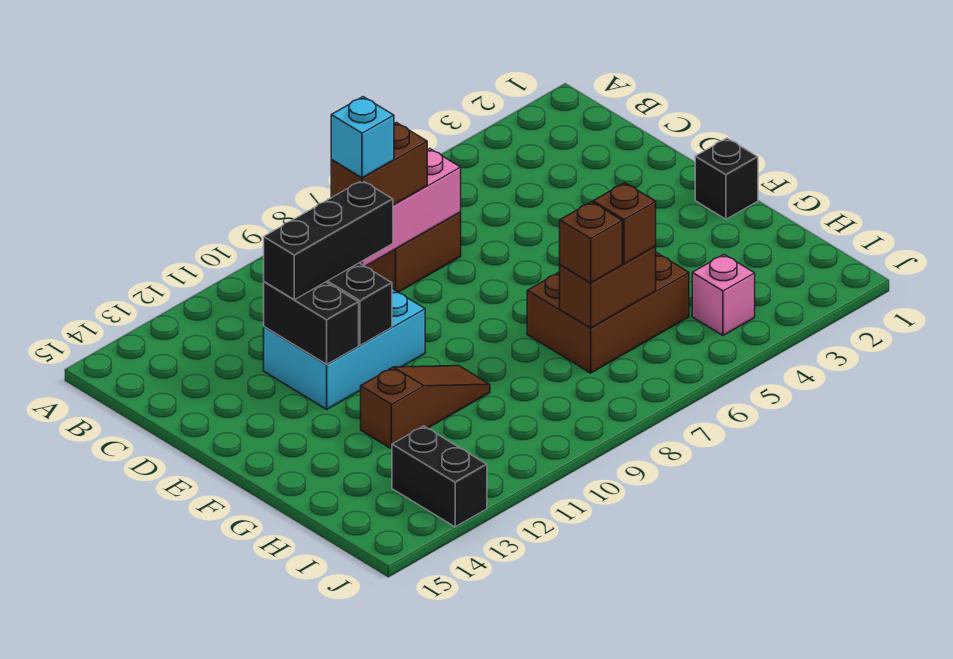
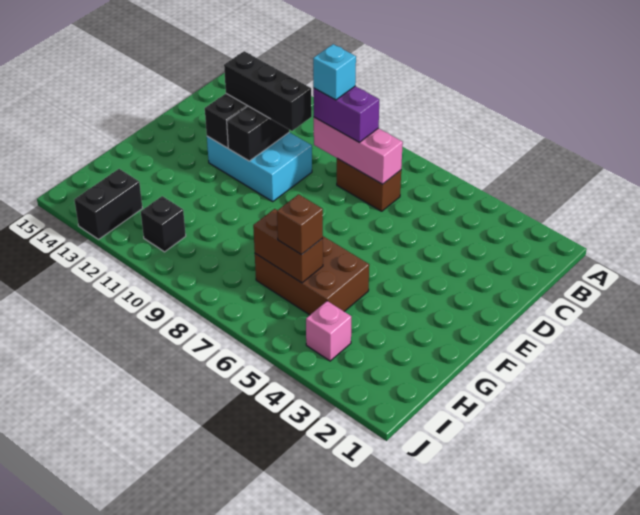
brown brick C8:C9 level 3 -> purple brick C8:C9 level 3
black brick F1 level 1 -> black brick I11 level 1
brown slope G10:G12 level 1 top 12 -> none
brown brick H7 level 3 -> none

